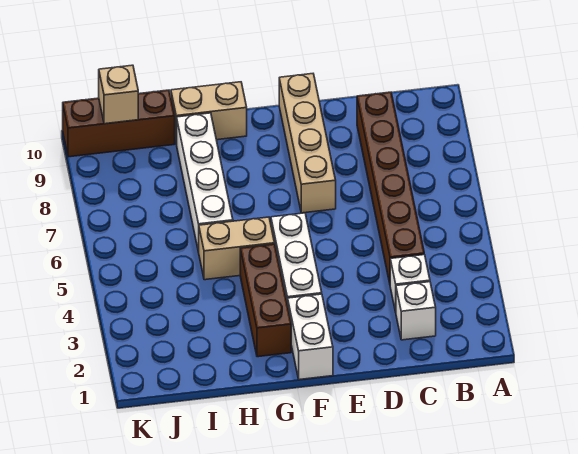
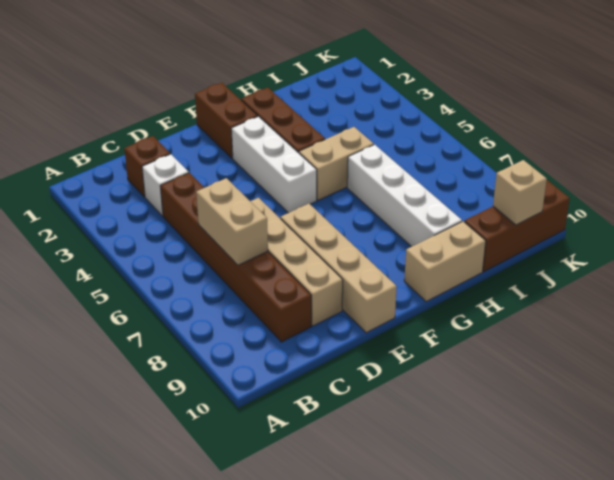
white brick C2 level 1 -> brown brick C2 level 1
none -> tan brick C6:C7 level 2
none -> tan brick D6:D9 level 1
white brick F1:F2 level 1 -> brown brick F1:F2 level 1

